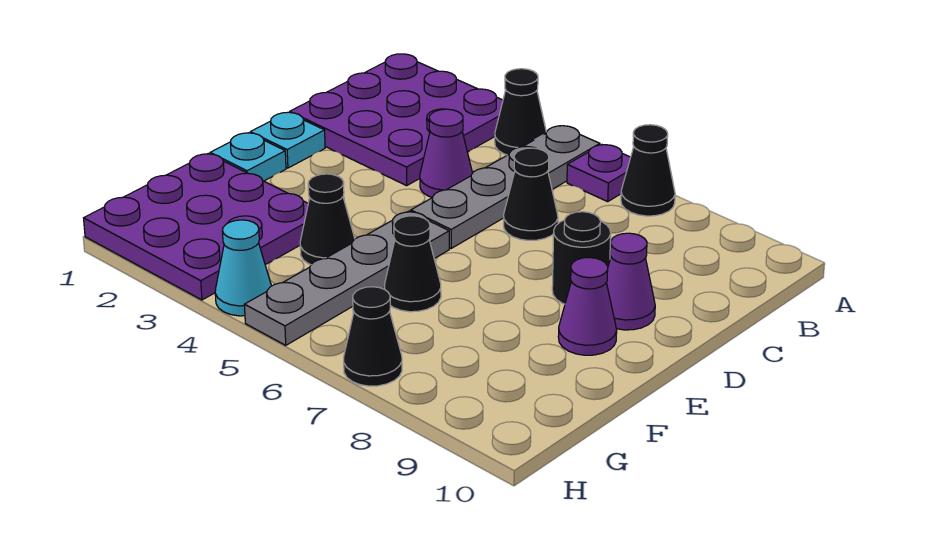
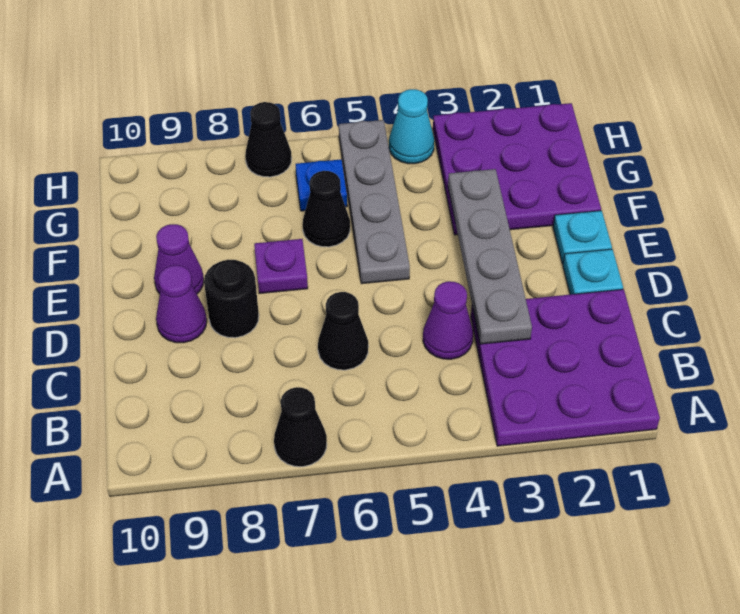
black cone A4 level 1 -> none
grey plate A5:D5 level 1 -> grey plate C3:F3 level 2
purple plate A6 level 1 -> purple plate E7 level 1
black cone F4 level 1 -> none
none -> blue plate G6 level 1

